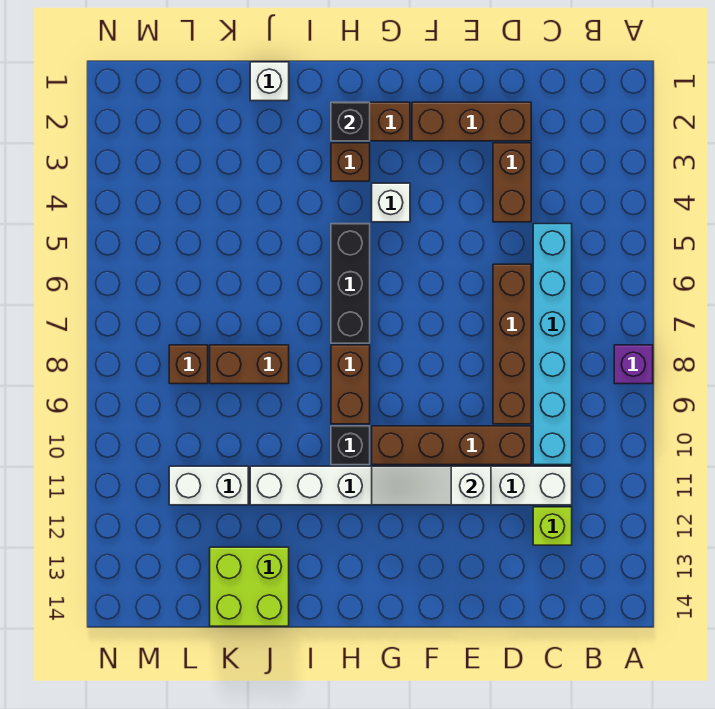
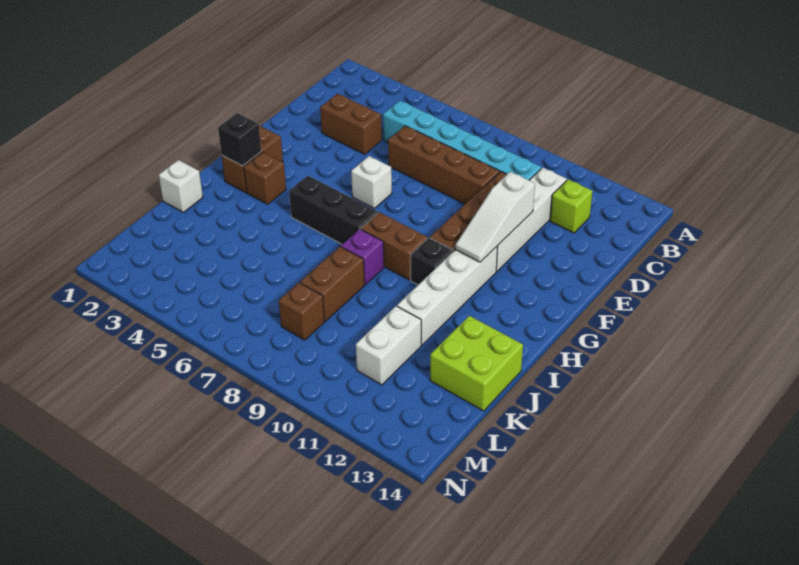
purple brick A8 level 1 -> purple brick I8 level 1
brown brick D2:F2 level 1 -> none
white brick G4 level 1 -> white brick F6 level 1

